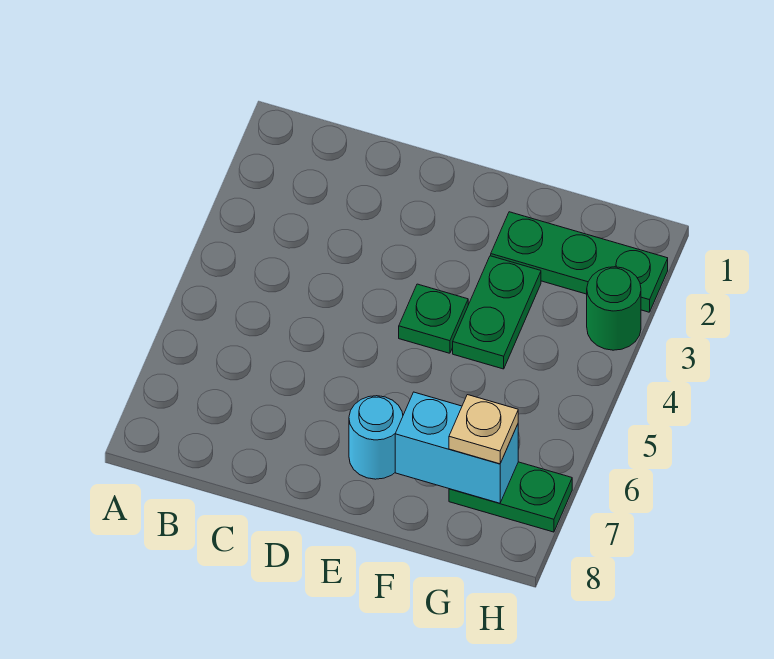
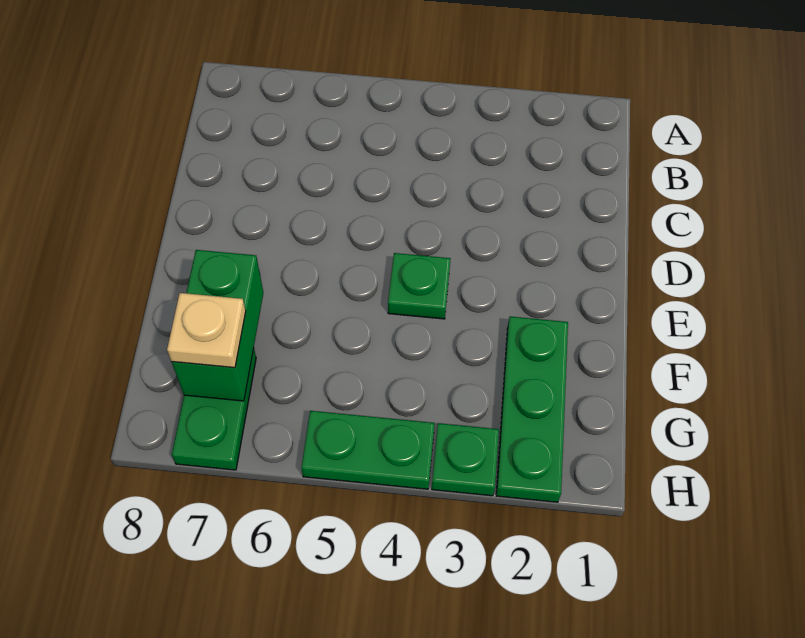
cyan round brick E7 level 1 -> none
green plate F3:F4 level 1 -> green plate H4:H5 level 1
cyan brick F7:G7 level 2 -> green brick F7:G7 level 2
green round brick H3 level 1 -> green plate H3 level 1

